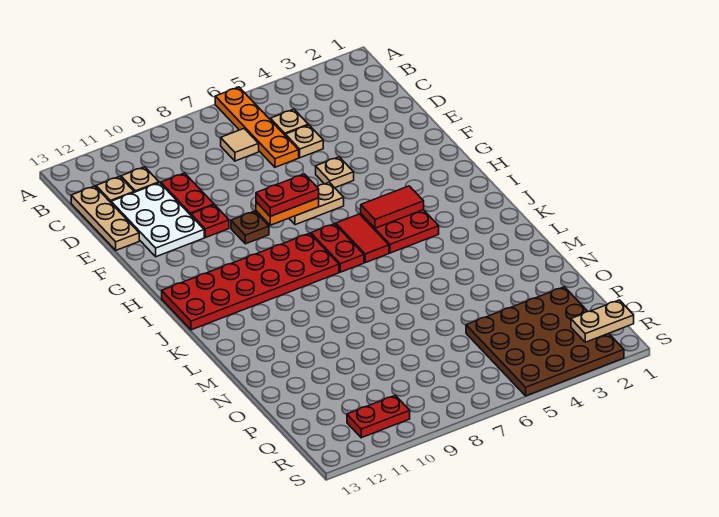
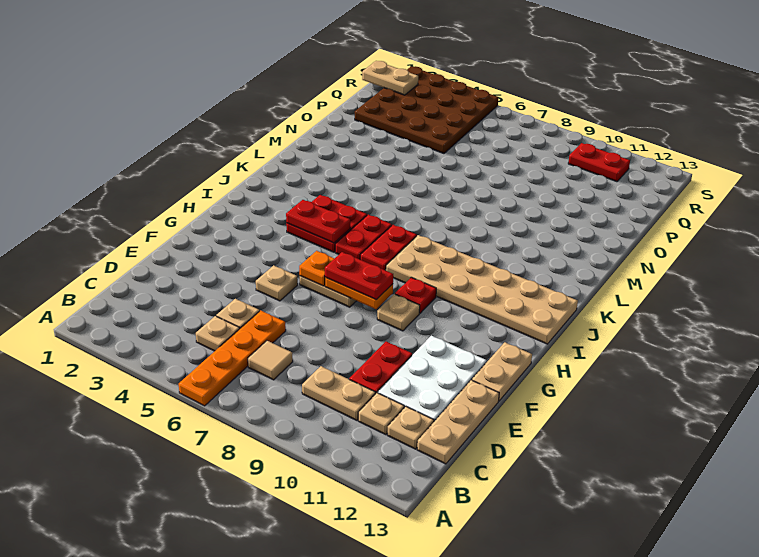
none -> tan plate C9:C10 level 1
red plate F10 level 1 -> red plate H9 level 1
none -> tan plate F13:G13 level 1
none -> orange plate G6 level 2
brown plate G9 level 1 -> tan plate G9 level 1
red tile I4:I5 level 2 -> red plate I4:I5 level 2
red tile I6:J6 level 1 -> red plate I6:J6 level 1
red plate I8:J13 level 1 -> tan plate I8:J13 level 1

